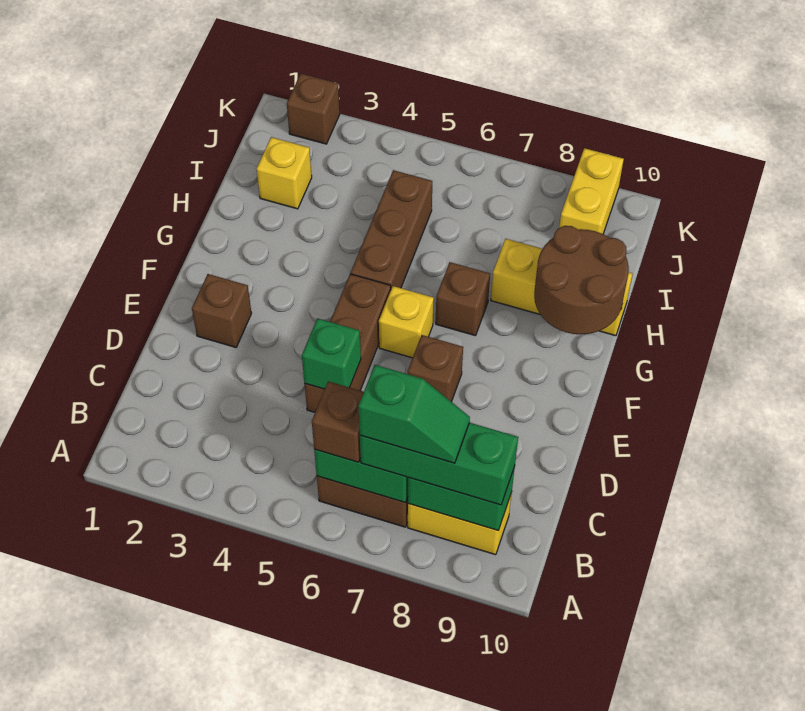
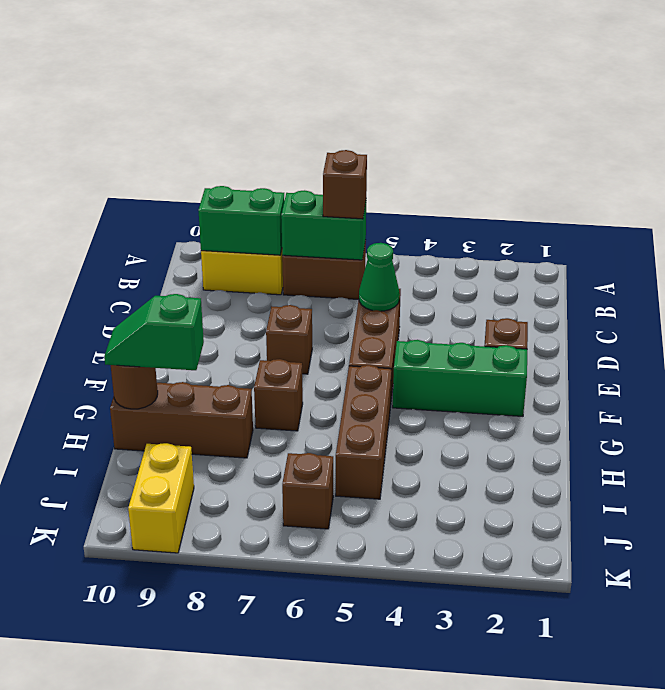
green brick B7:B9 level 3 -> green brick F2:F4 level 1
green slope B7:B8 level 4 top 7 -> green slope H9:H10 level 3 top 9
green brick D5 level 2 -> green cone D5 level 2
yellow brick F6 level 1 -> none
brown round brick G9:H10 level 2 -> brown round brick H10 level 2
yellow brick H8:H10 level 1 -> brown brick H8:H10 level 1
yellow brick I2 level 1 -> none
brown brick K2 level 1 -> brown brick J6 level 1

